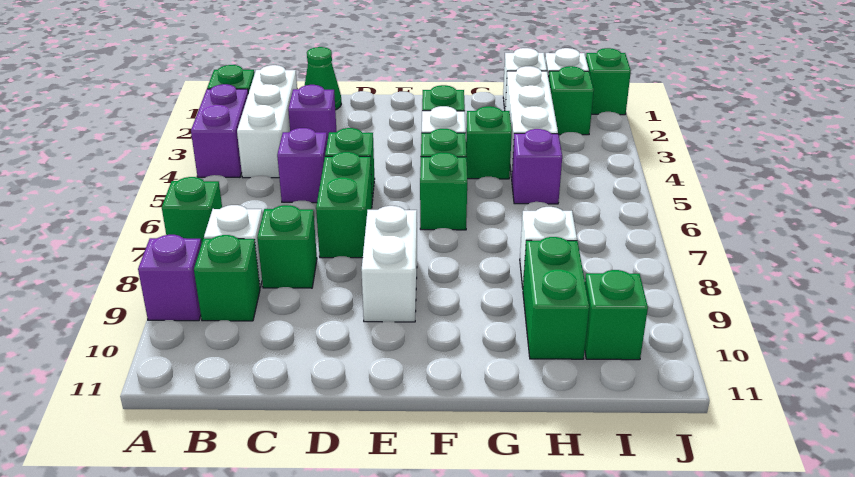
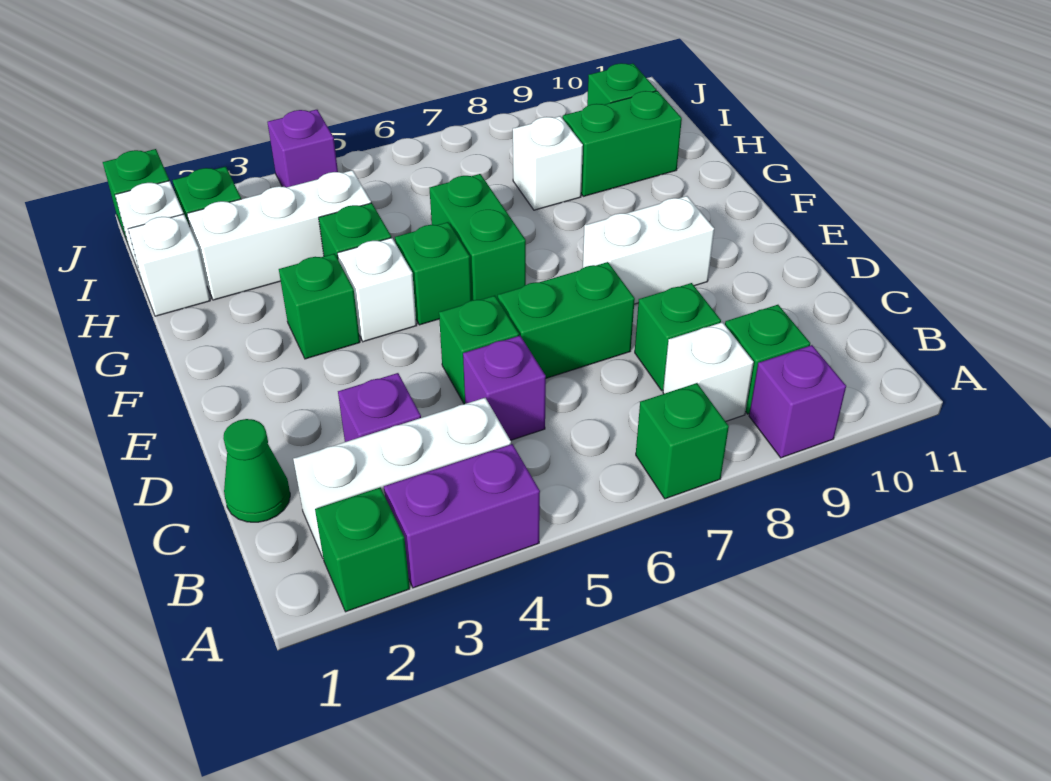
green brick F6 level 1 -> green brick F6:G6 level 1
purple brick H5 level 1 -> purple brick J4 level 1

